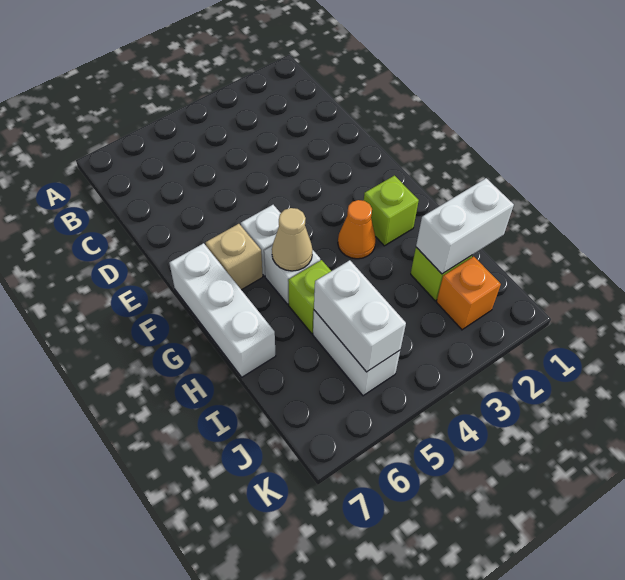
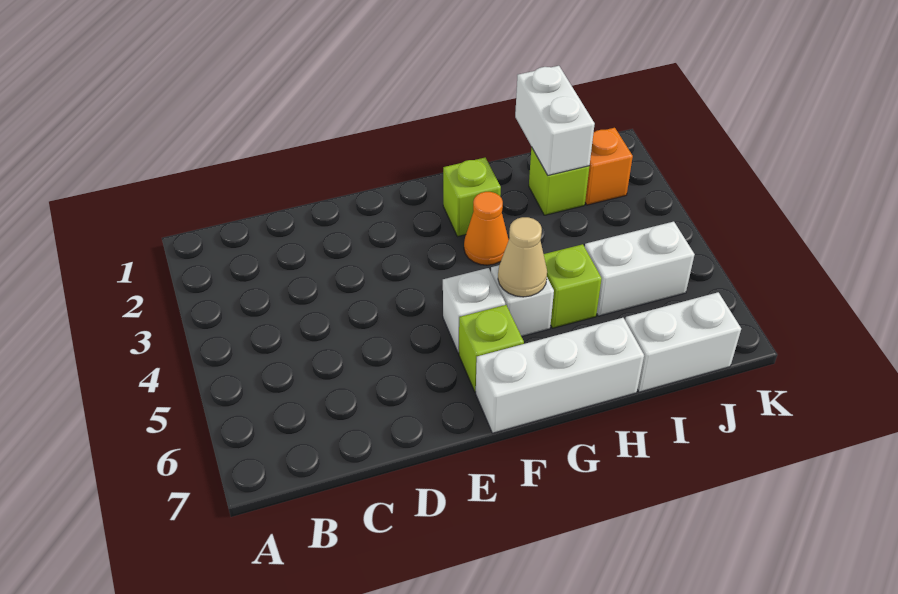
tan brick F6 level 1 -> lime brick F6 level 1
white brick I5:J5 level 2 -> white brick I7:J7 level 1

